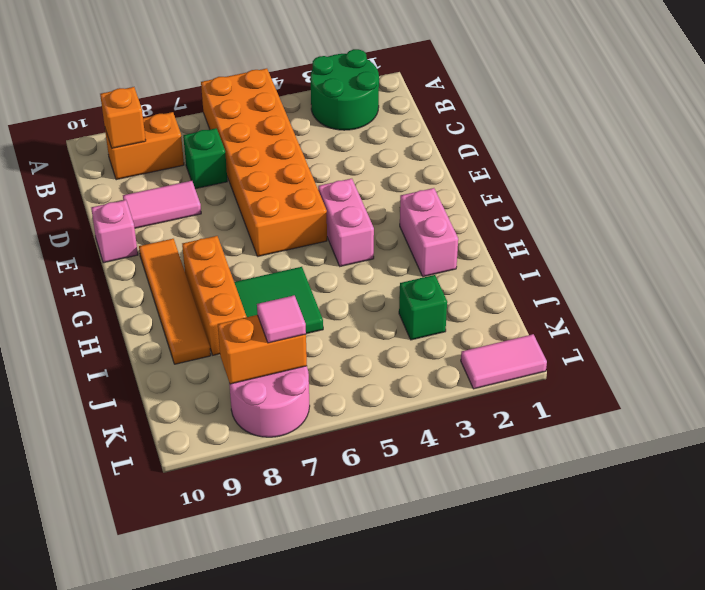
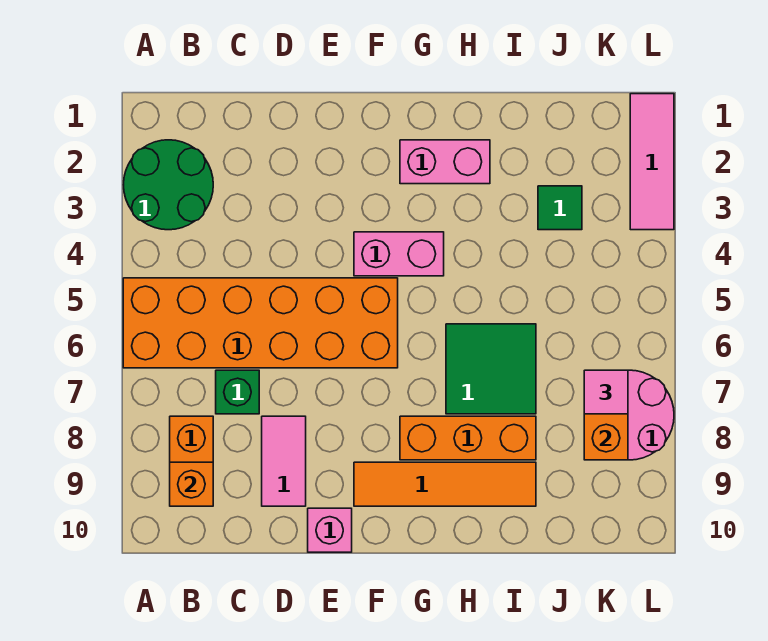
green brick J3 level 1 -> green tile J3 level 1
pink tile L1:L2 level 1 -> pink tile L1:L3 level 1

